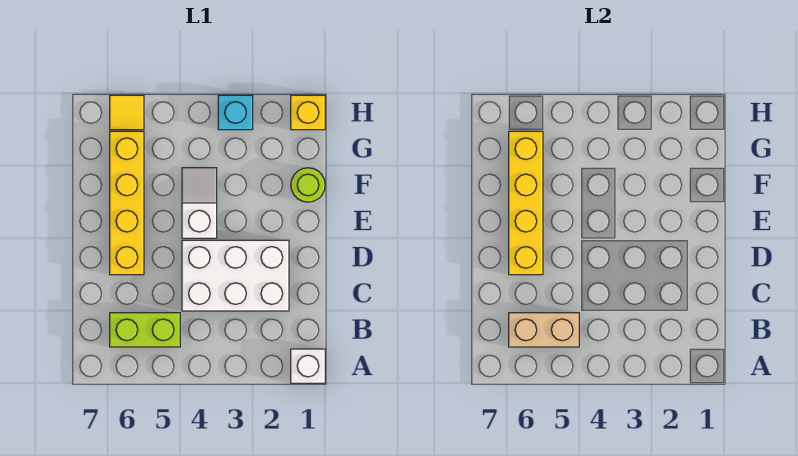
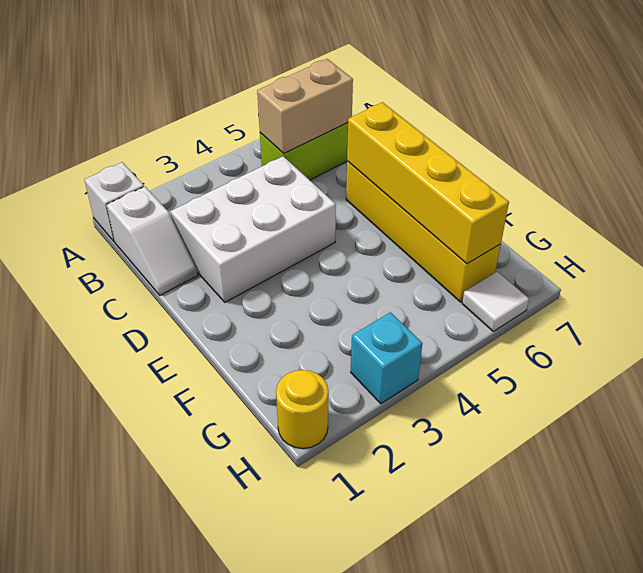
white slope E4:F4 level 1 top E -> white slope B1:C1 level 1 top B
lime round brick F1 level 1 -> none
yellow brick H1 level 1 -> yellow round brick H1 level 1
yellow tile H6 level 1 -> white tile H6 level 1

